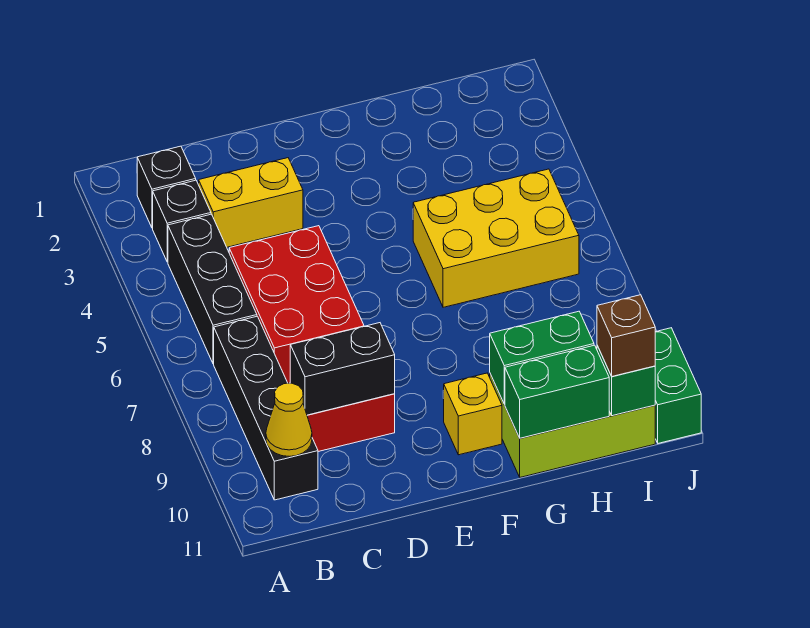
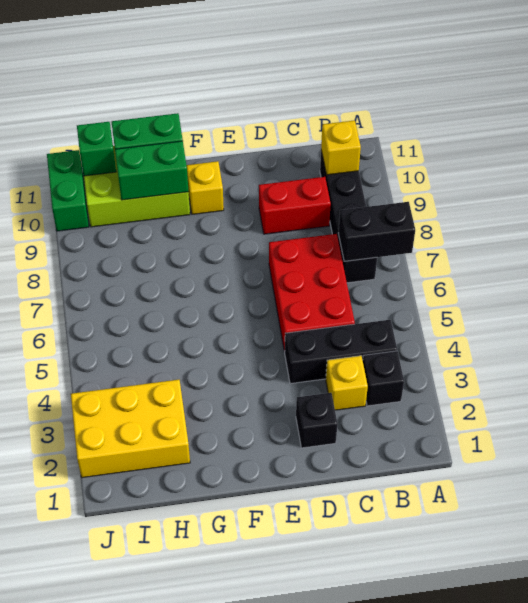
black brick B2 level 1 -> black brick D2 level 1
black brick B4:B6 level 1 -> black brick B4:D4 level 1
yellow cone B10 level 2 -> yellow brick B10 level 2
yellow brick C3:D3 level 1 -> yellow brick C3 level 1
black brick C9:D9 level 2 -> black brick A7:B7 level 2
yellow brick G5:I6 level 1 -> yellow brick H2:J3 level 1
brown brick I11 level 3 -> none

